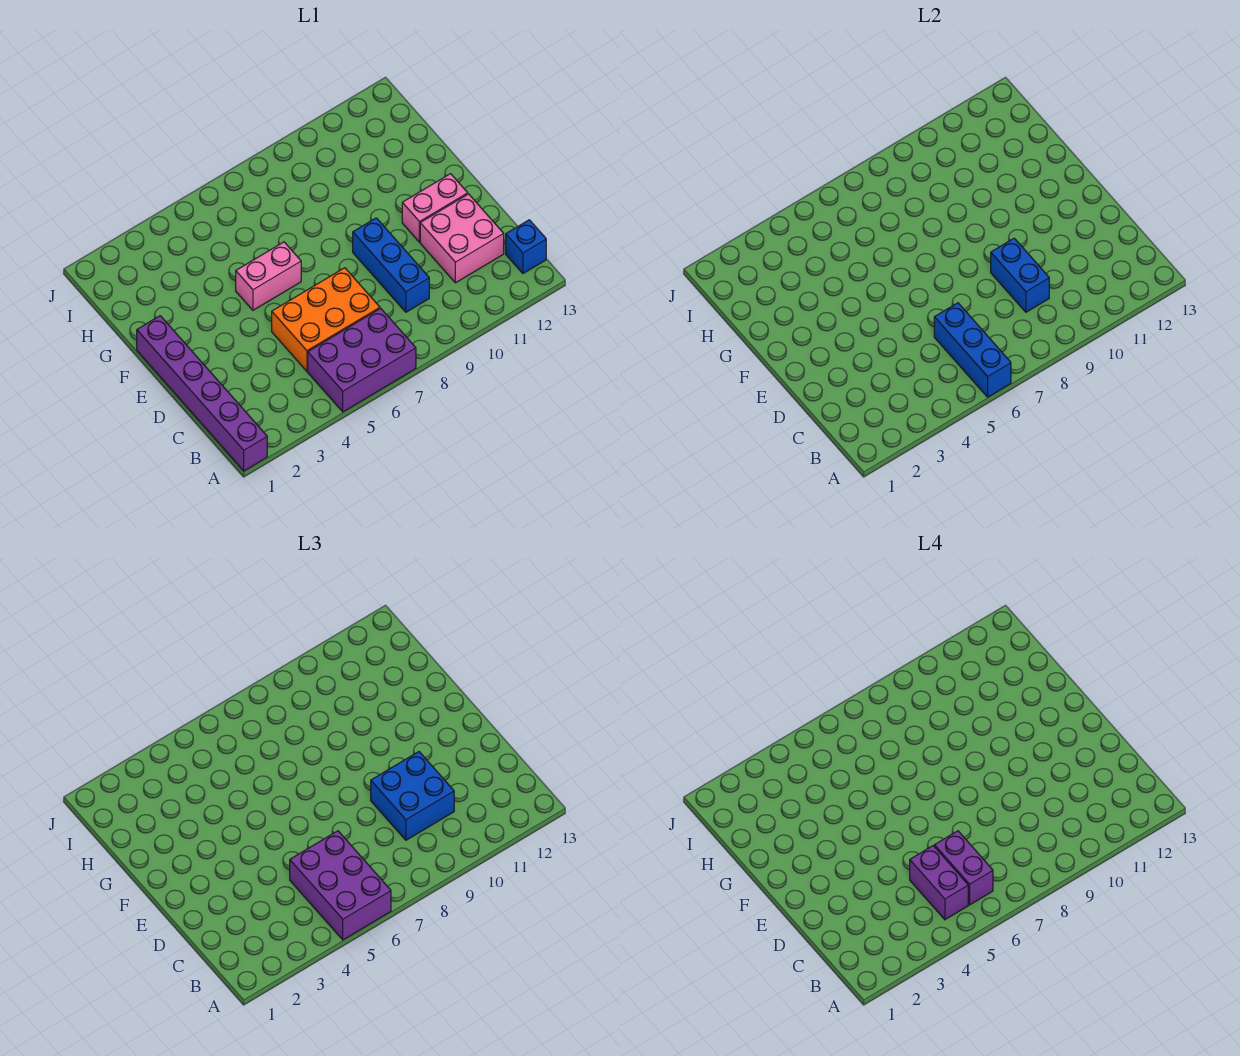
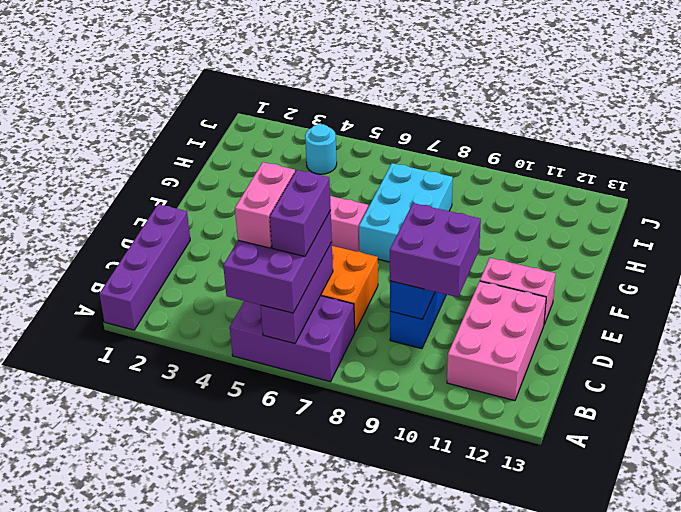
purple brick A1:F1 level 1 -> purple brick A1:D1 level 1
blue brick A6:C6 level 2 -> purple brick A6:C6 level 2
purple brick B5:C5 level 4 -> pink brick B5:C5 level 4
blue brick B13 level 1 -> none
blue brick C9:D10 level 3 -> purple brick C9:D10 level 3
pink brick C11:D12 level 1 -> pink brick B11:D12 level 1
none -> cyan brick F7:H8 level 1
none -> cyan round brick I4 level 1

